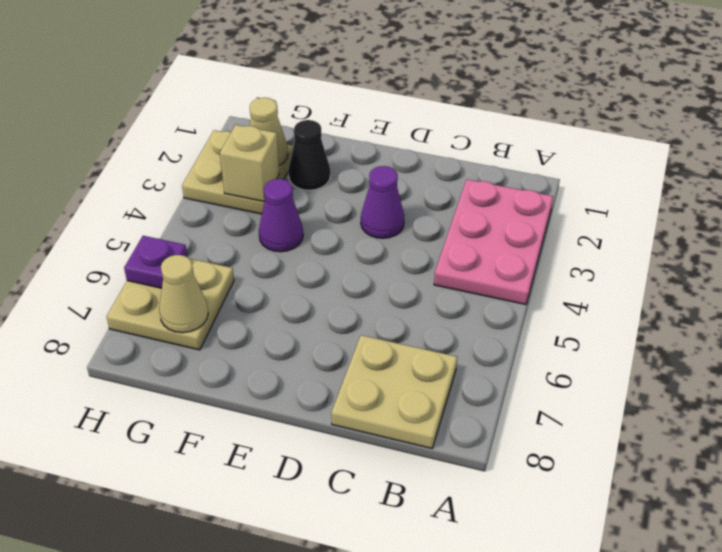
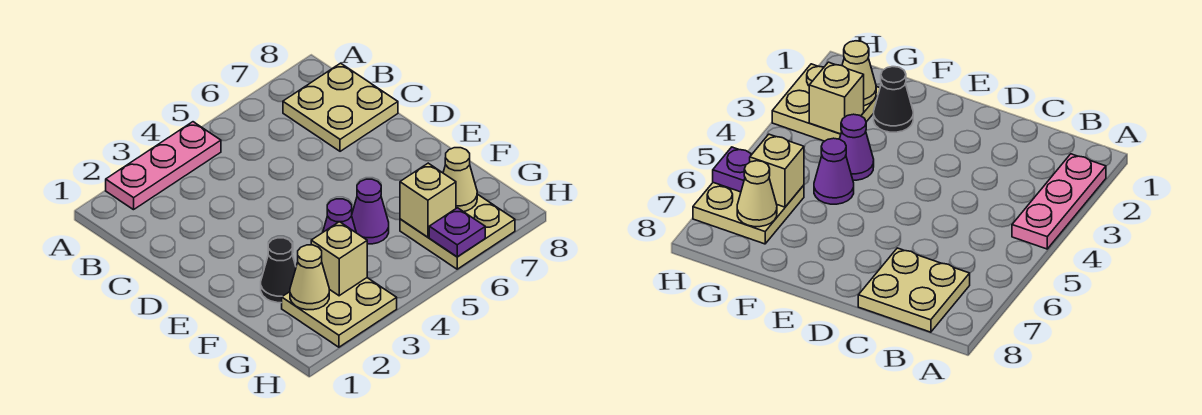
pink plate A2:B4 level 1 -> pink plate A2:A4 level 1
purple cone D3 level 1 -> purple cone F5 level 1
none -> tan brick G6 level 2

